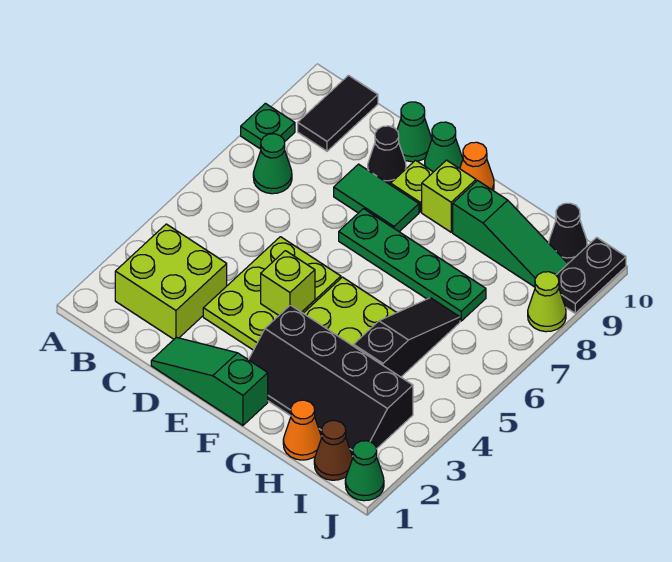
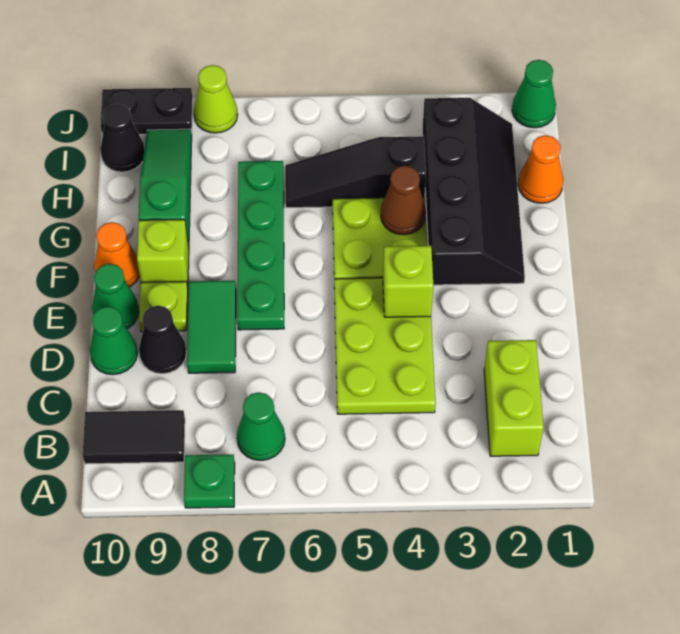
lime brick B2:C3 level 1 -> lime brick B2:C2 level 1
green slope D1:F1 level 1 top F -> none
lime plate D3:E5 level 1 -> lime plate C4:E5 level 1
brown cone I1 level 1 -> brown cone G4 level 2

